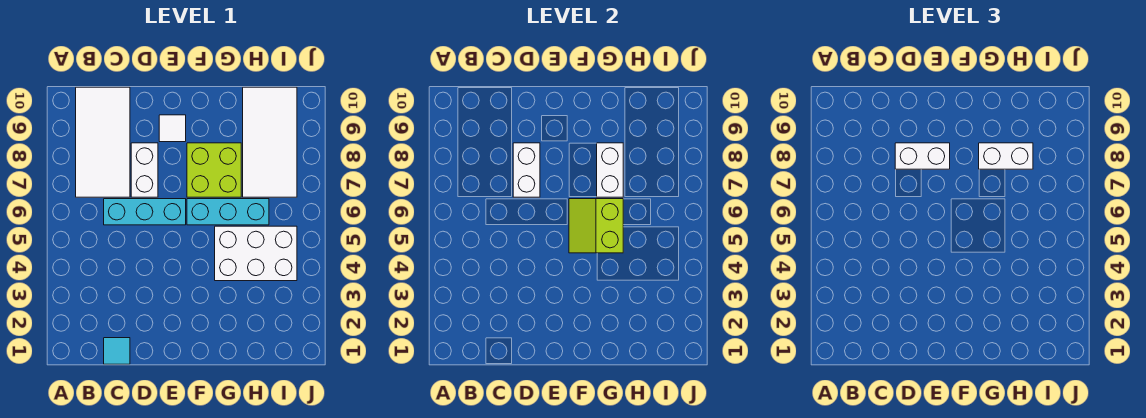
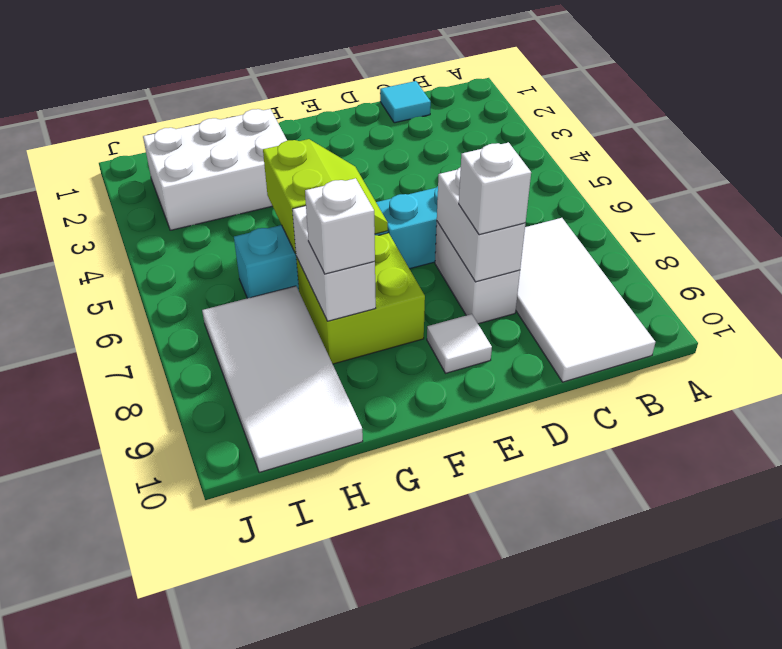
white brick D8:E8 level 3 -> white brick D8 level 3
white brick G4:I5 level 1 -> white brick G2:I3 level 1
white brick G8:H8 level 3 -> white brick G8 level 3

